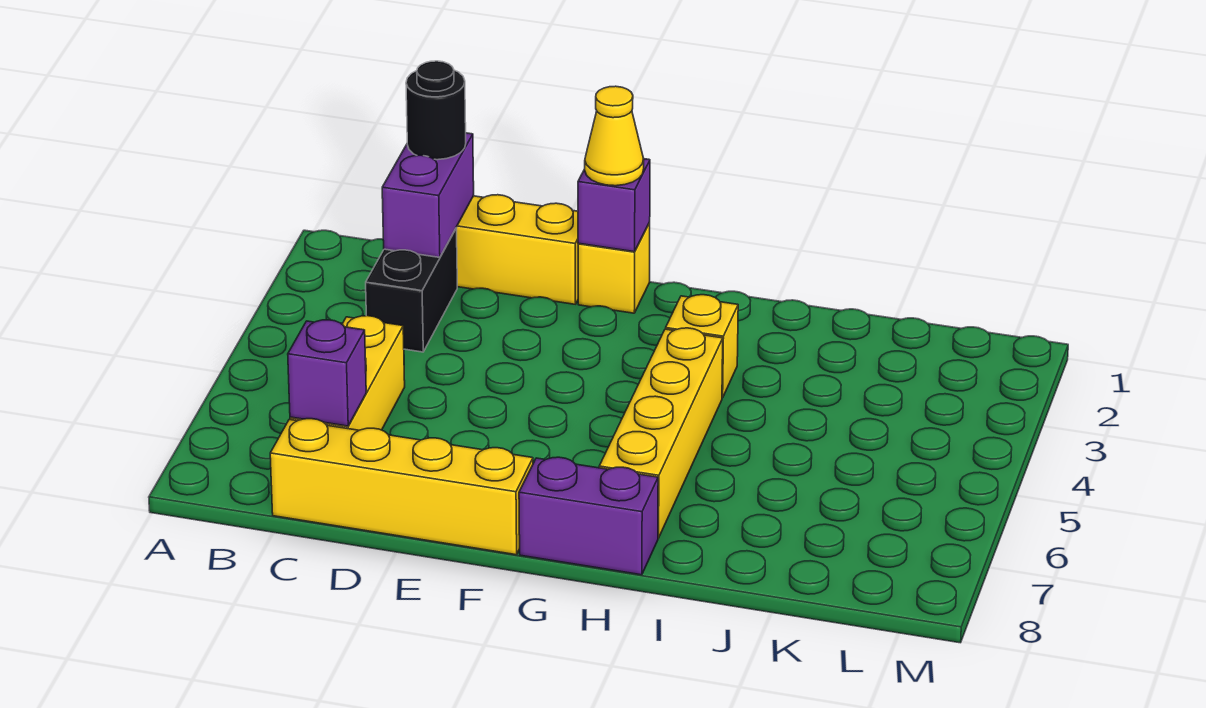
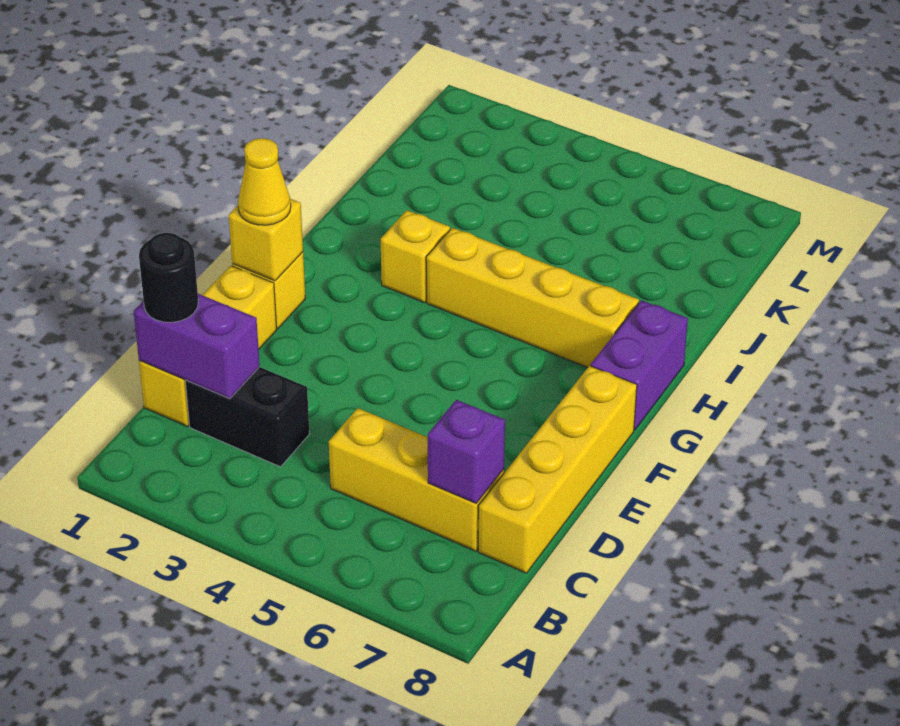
purple brick F1 level 2 -> yellow brick F1 level 2

